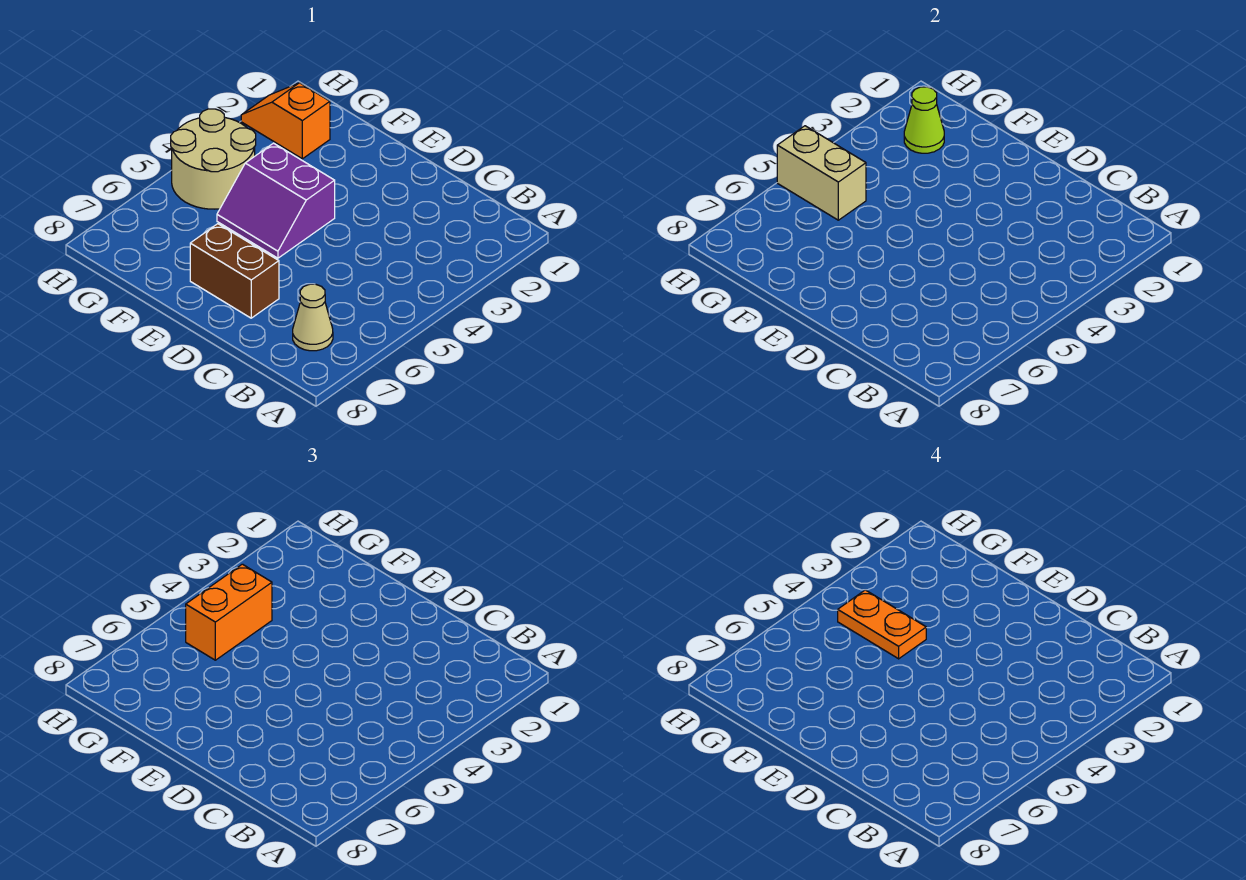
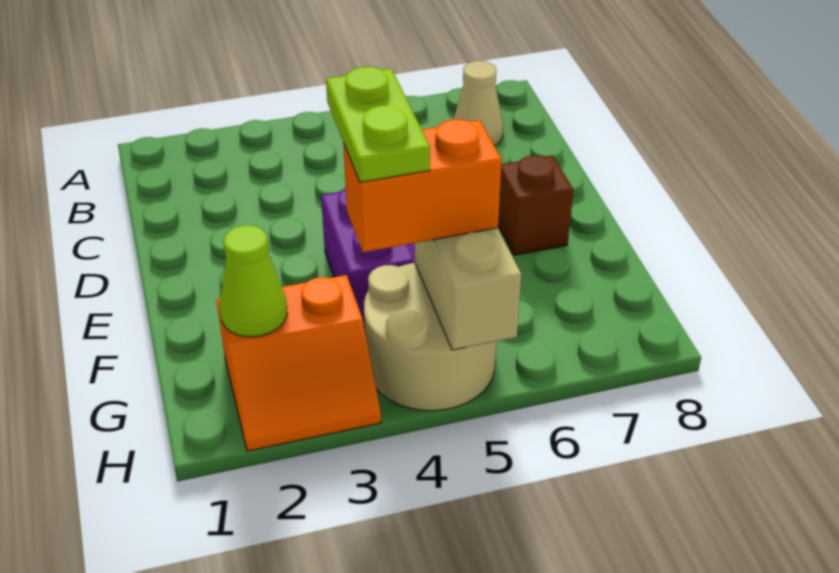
brown brick D7:E7 level 1 -> brown brick E7 level 1
orange plate F4:G4 level 4 -> lime plate F4:G4 level 4
orange slope G2:H2 level 1 top G -> orange slope G2:H3 level 1 top G

